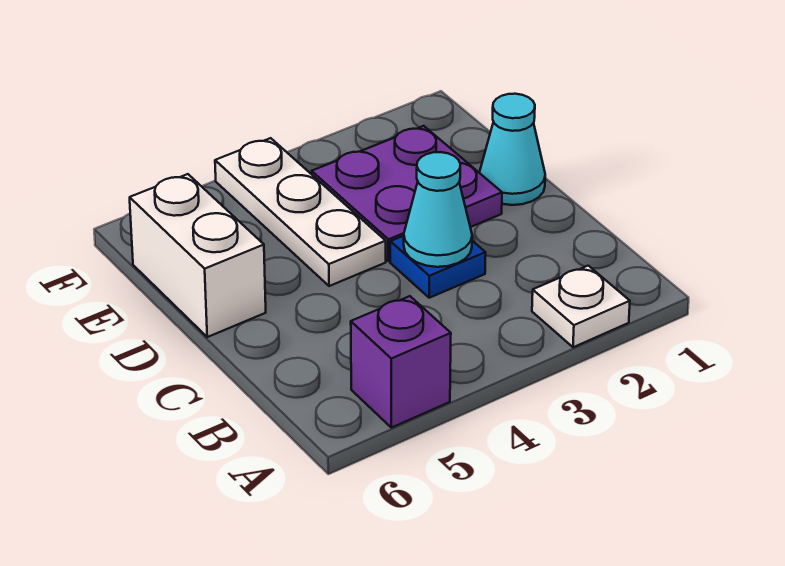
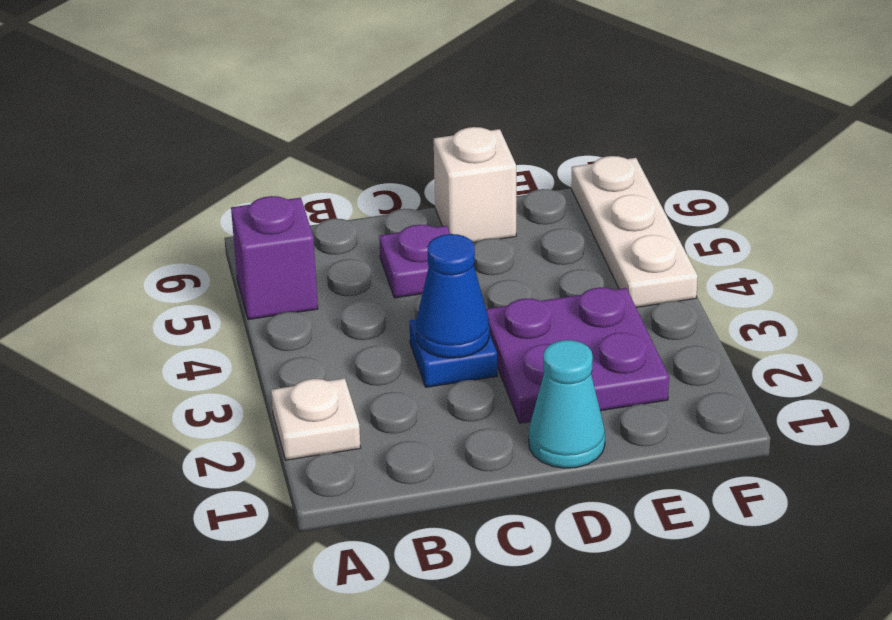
cyan cone C3 level 2 -> blue cone C3 level 2
none -> purple plate C5 level 1
white plate D4:F4 level 1 -> white plate F4:F6 level 1
white brick D6:E6 level 1 -> white brick D6 level 1

